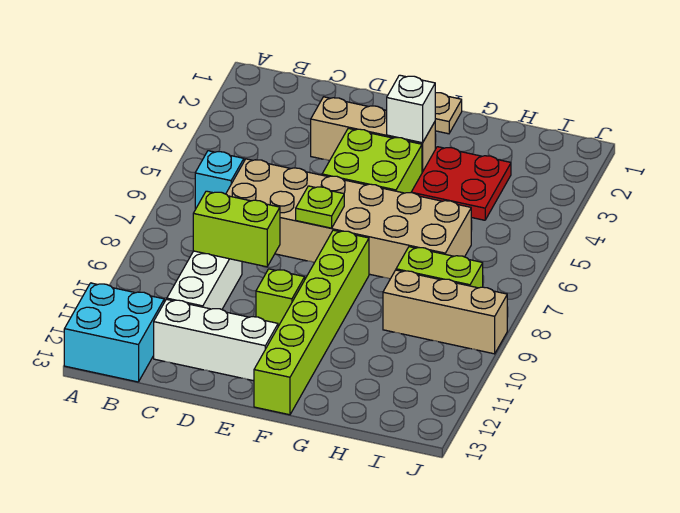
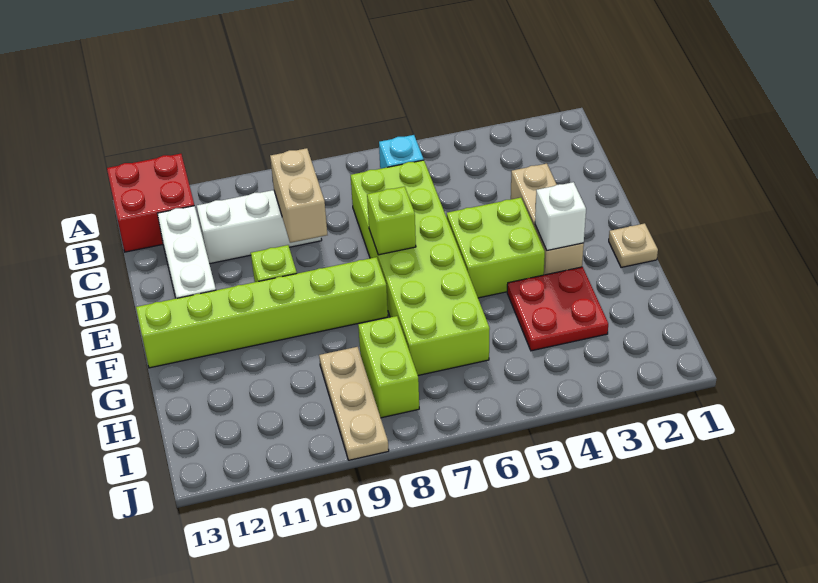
cyan brick A12:B13 level 1 -> red brick A12:B13 level 1
tan brick C6:H7 level 1 -> lime brick C6:H7 level 1
lime brick C9:D9 level 2 -> tan brick C9:D9 level 2
lime plate E7 level 2 -> lime brick E7 level 2
tan brick H9:J9 level 1 -> tan plate H9:J9 level 1

